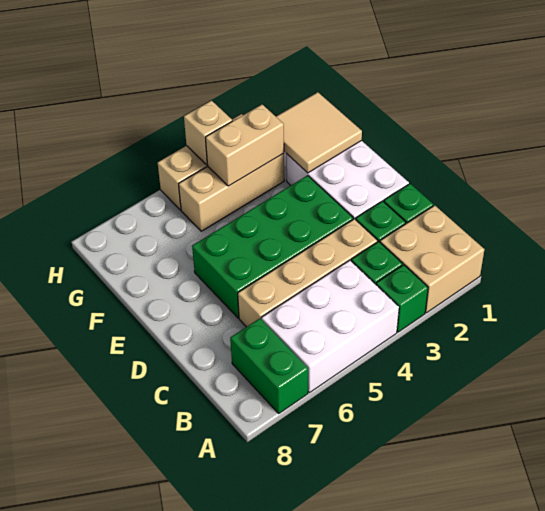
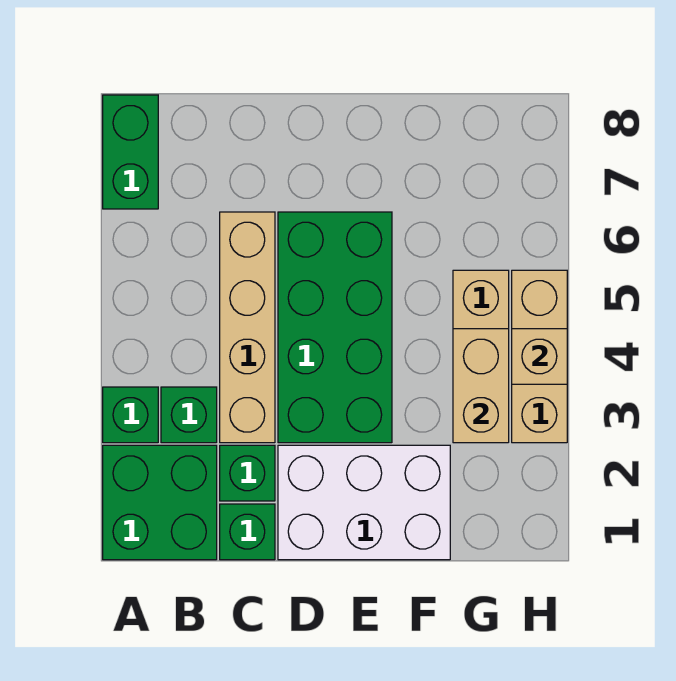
tan brick A1:B2 level 1 -> green brick A1:B2 level 1
white brick A4:B6 level 1 -> none
green brick A7:B7 level 1 -> green brick A7:A8 level 1
tan tile F1:G2 level 2 -> none

